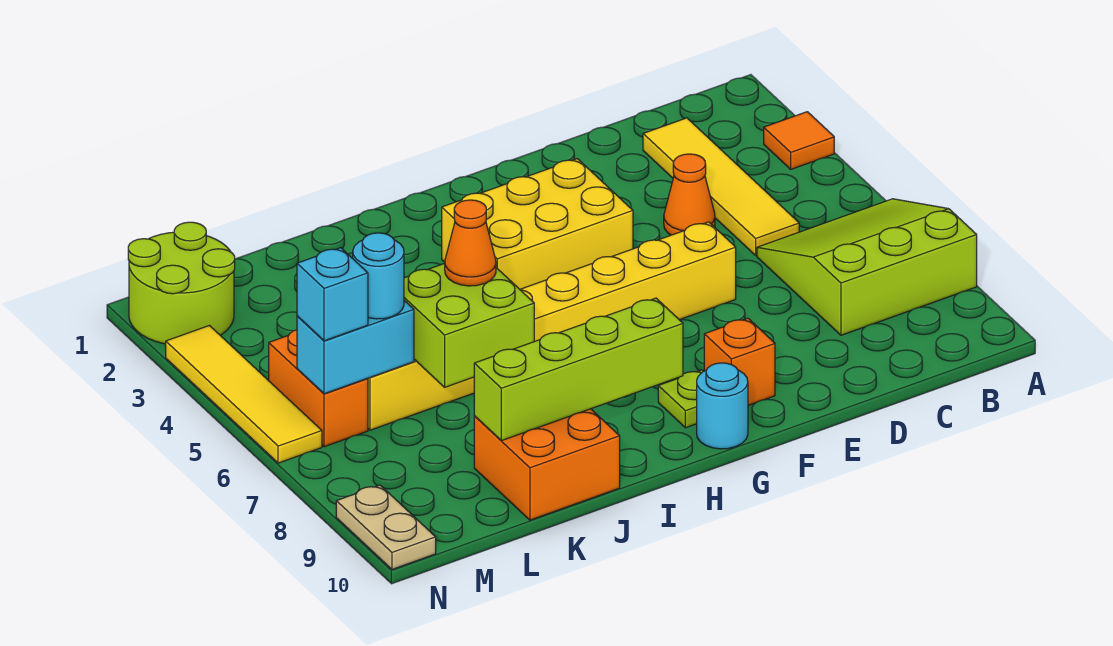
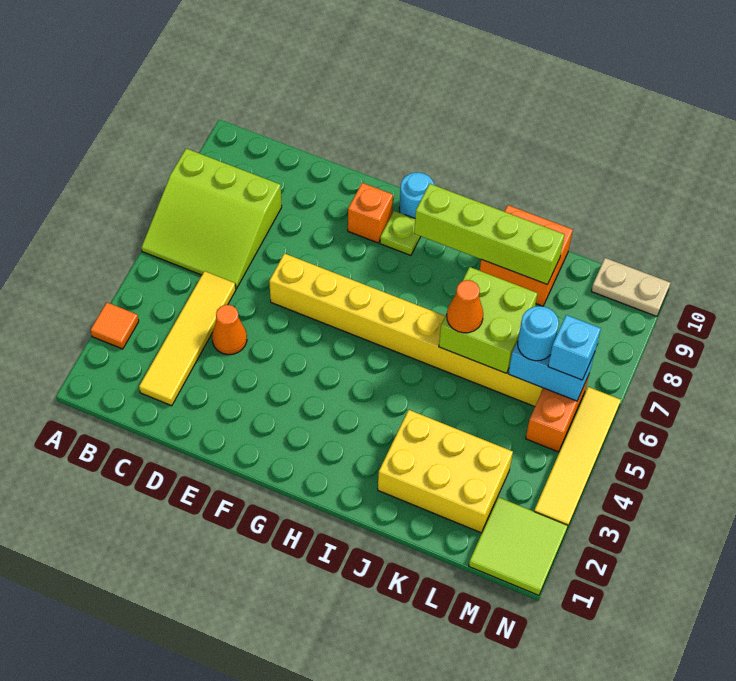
yellow brick F3:H4 level 1 -> yellow brick J2:L3 level 1
lime round brick M1:N2 level 1 -> lime tile M1:N2 level 1
tan plate N9:N10 level 1 -> tan plate M10:N10 level 1

